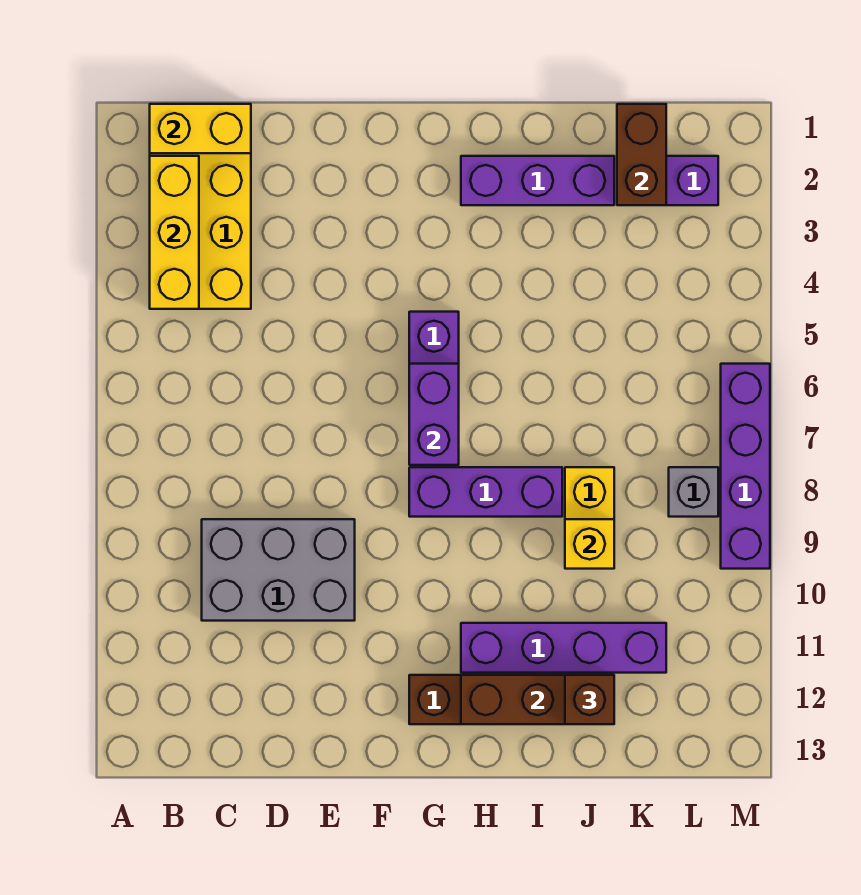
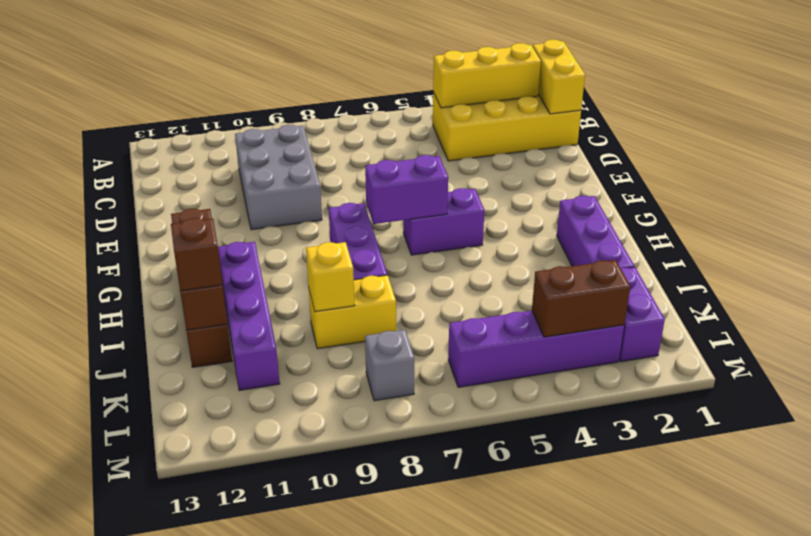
brown brick K1:K2 level 2 -> brown brick L3:L4 level 2
purple brick M6:M9 level 1 -> purple brick L3:L6 level 1

